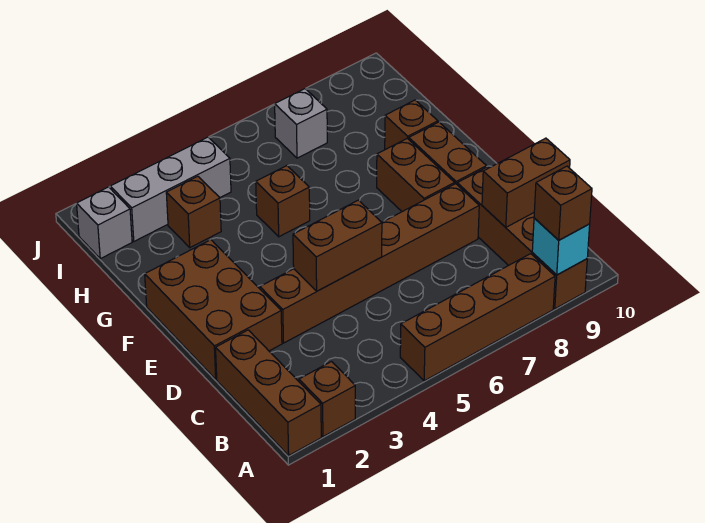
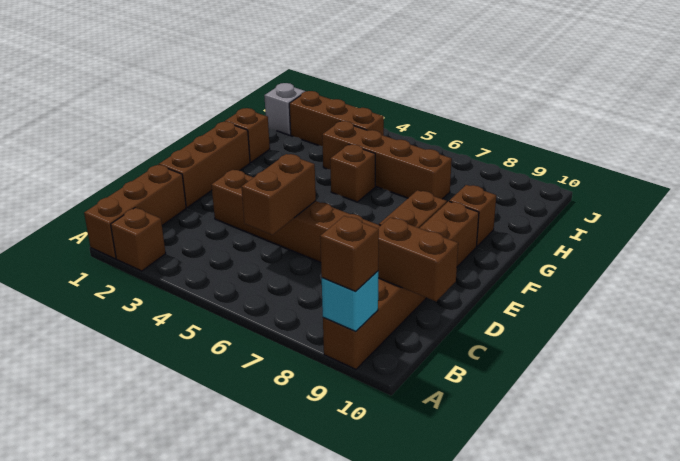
brown brick A5:A8 level 1 -> brown brick H4:H7 level 1
brown brick D1:F2 level 1 -> brown brick D1:F1 level 1
brown brick D4:D5 level 2 -> brown brick C5:D5 level 2
brown brick H3 level 1 -> brown brick G1 level 1
grey brick I2:I4 level 1 -> brown brick I2:I4 level 1
grey brick I7 level 1 -> none

